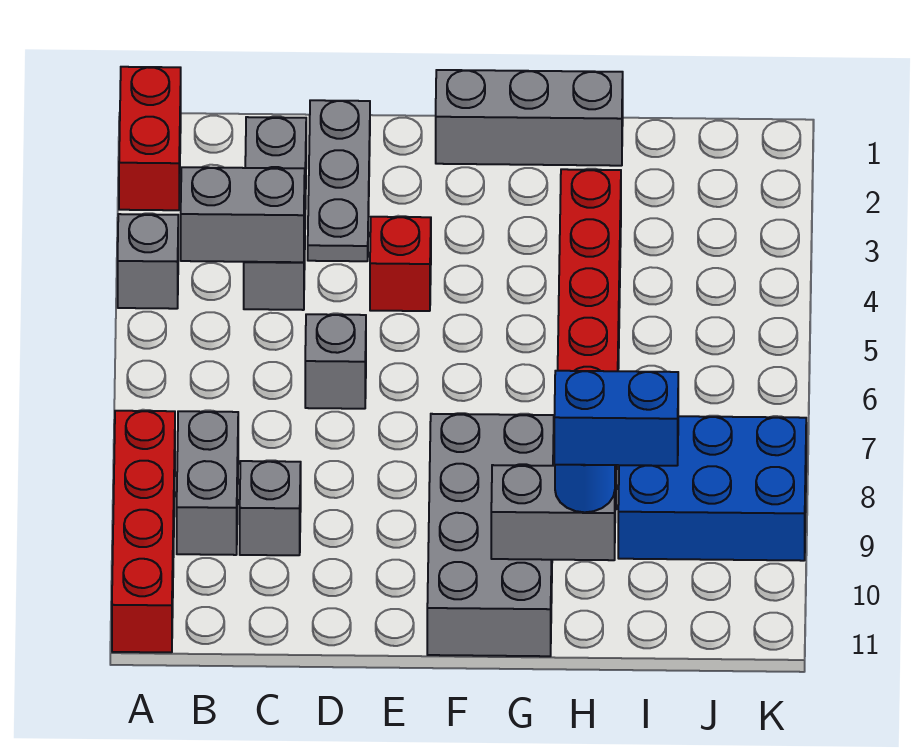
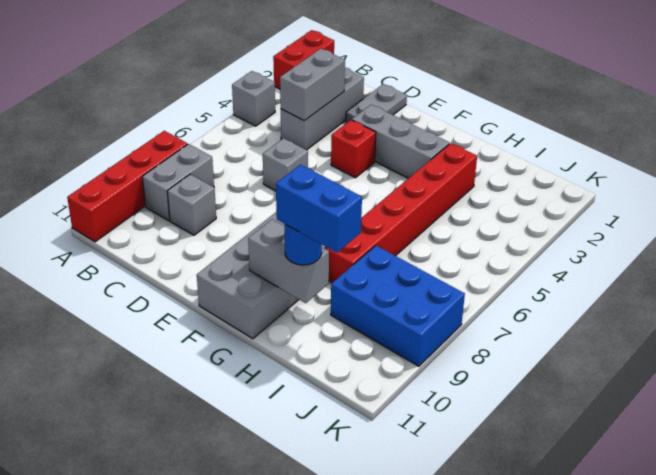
grey brick B4:C4 level 2 -> grey brick C3:C4 level 2
grey plate D1:D3 level 1 -> grey plate D1:D2 level 1
grey brick F1:H1 level 1 -> grey brick E3:G3 level 1

